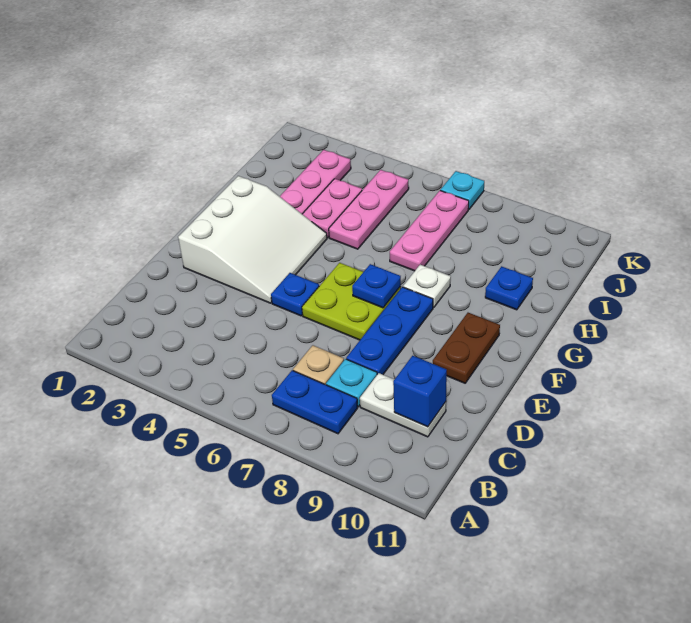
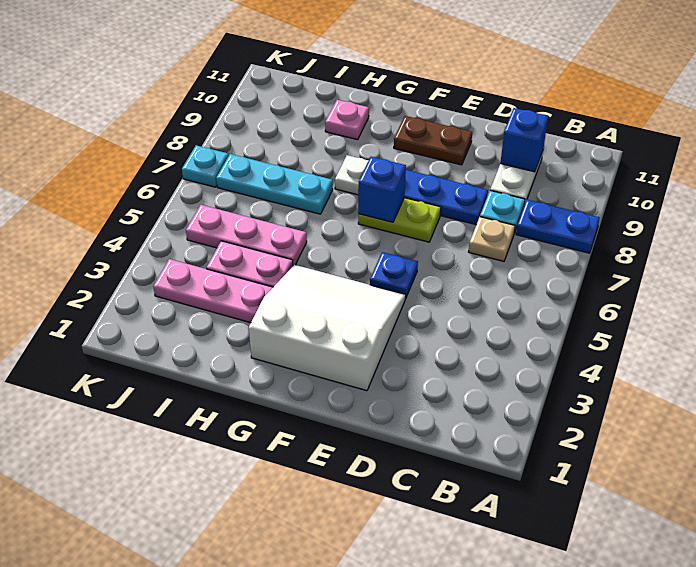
blue plate B7:B8 level 1 -> blue plate A8:B8 level 1
lime plate E6:F7 level 1 -> lime plate E7:F7 level 1
blue plate F7 level 2 -> blue brick F7 level 2
pink plate H7:J7 level 1 -> cyan plate H7:J7 level 1
blue plate H10 level 1 -> pink plate H10 level 1

